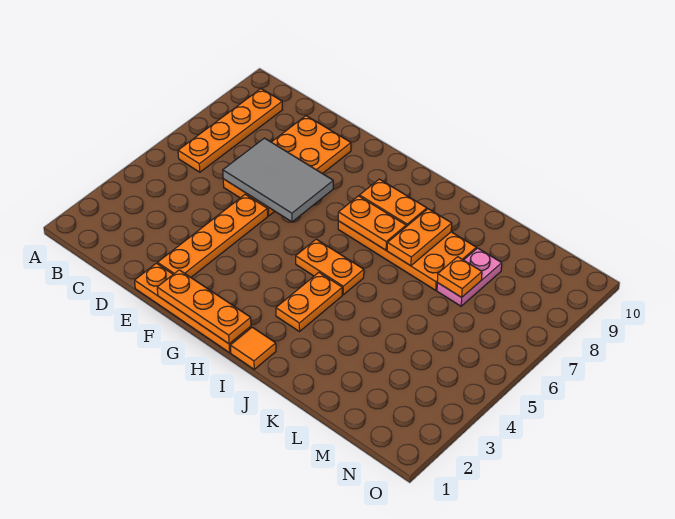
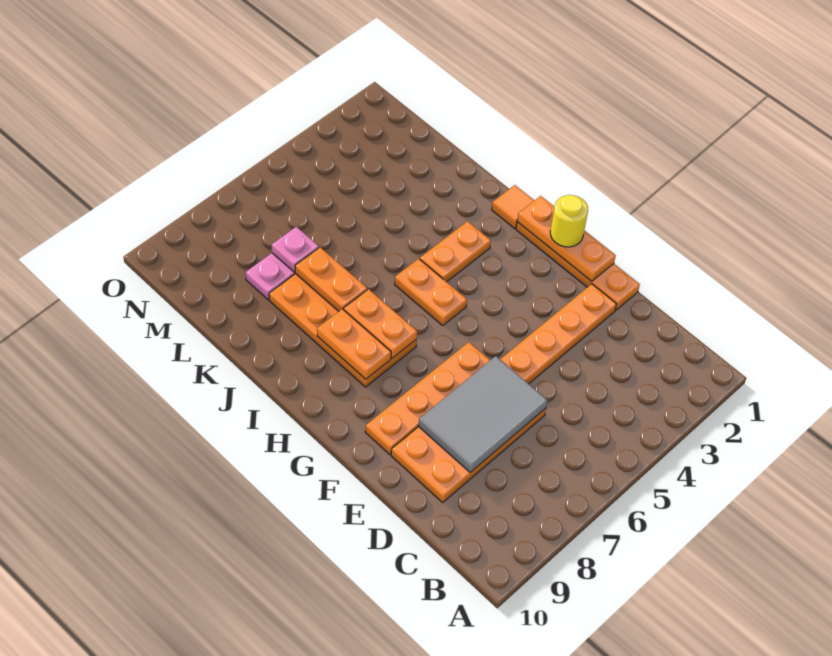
orange plate B6:B9 level 1 -> orange plate F6:F9 level 1
grey tile D6:F7 level 2 -> grey tile D6:E8 level 2
none -> yellow round brick G1 level 3
orange plate J7:J8 level 2 -> orange plate J7:K7 level 2
orange plate L7 level 2 -> pink plate L7 level 2

